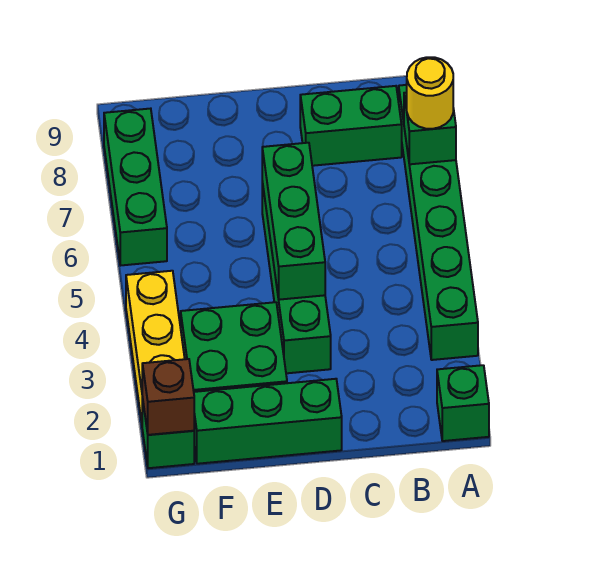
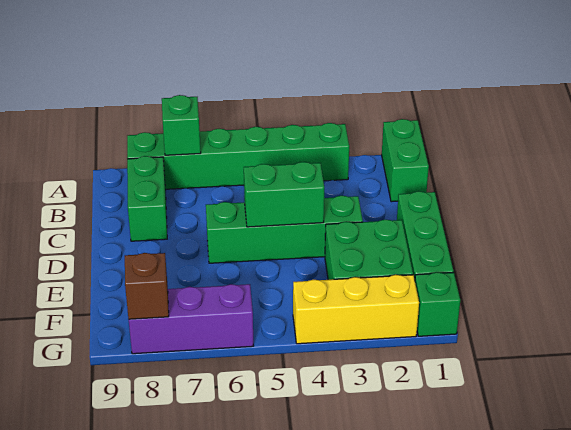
green brick A1 level 1 -> green brick A1:B1 level 1
yellow round brick A7 level 3 -> none
green brick D4:D6 level 2 -> green brick D4:D5 level 2
brown brick G1 level 2 -> brown brick G8 level 2
green brick G6:G8 level 1 -> purple brick G6:G8 level 1

